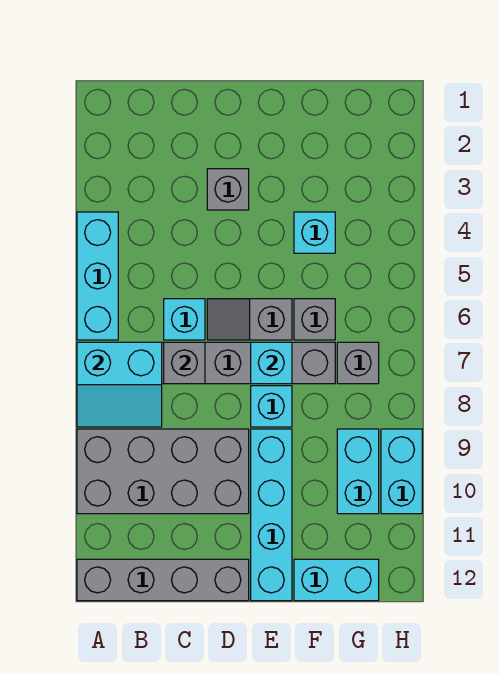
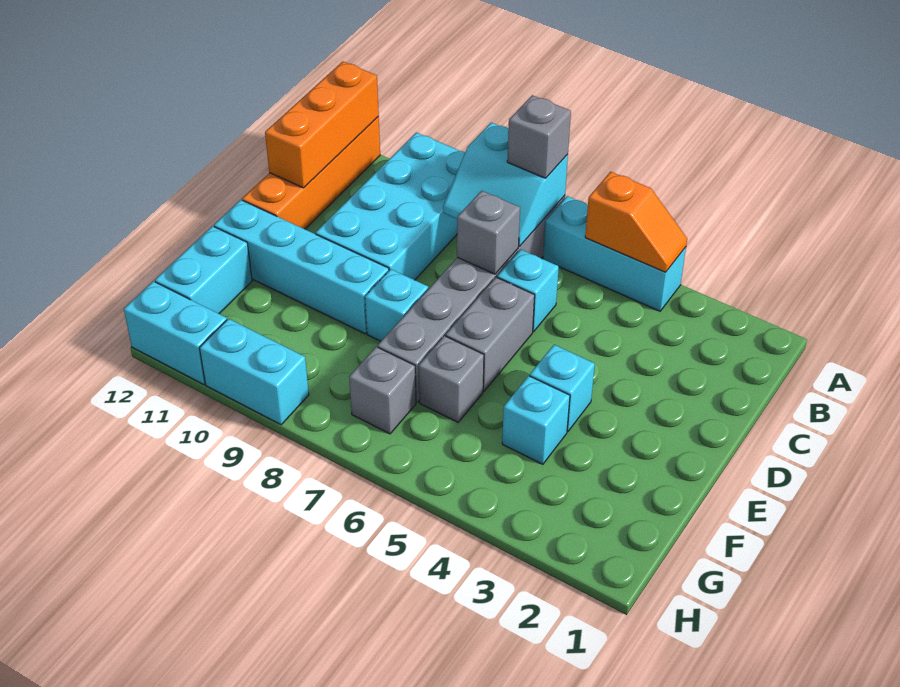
none -> orange slope A4:A5 level 2 top 5
cyan slope A7:B8 level 2 top 7 -> cyan slope A7:B8 level 2 top A
grey brick A9:D10 level 1 -> cyan brick A9:D10 level 1
grey brick A12:D12 level 1 -> orange brick A12:D12 level 1
none -> orange brick A12:C12 level 2
grey brick D3 level 1 -> grey brick A7 level 3
grey slope D6:E6 level 1 top E -> grey brick D6:E6 level 1
cyan brick E7 level 2 -> cyan brick E4 level 1
cyan brick G9:G10 level 1 -> cyan brick H11:H12 level 1

